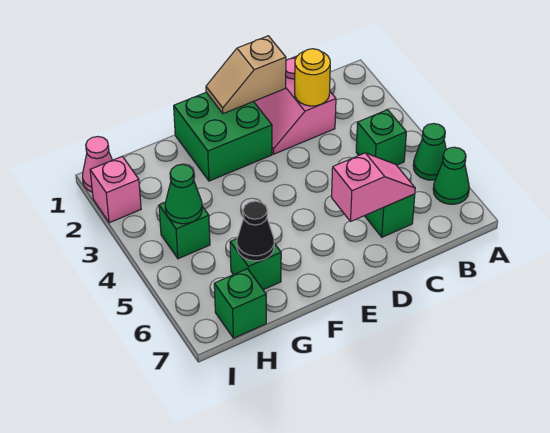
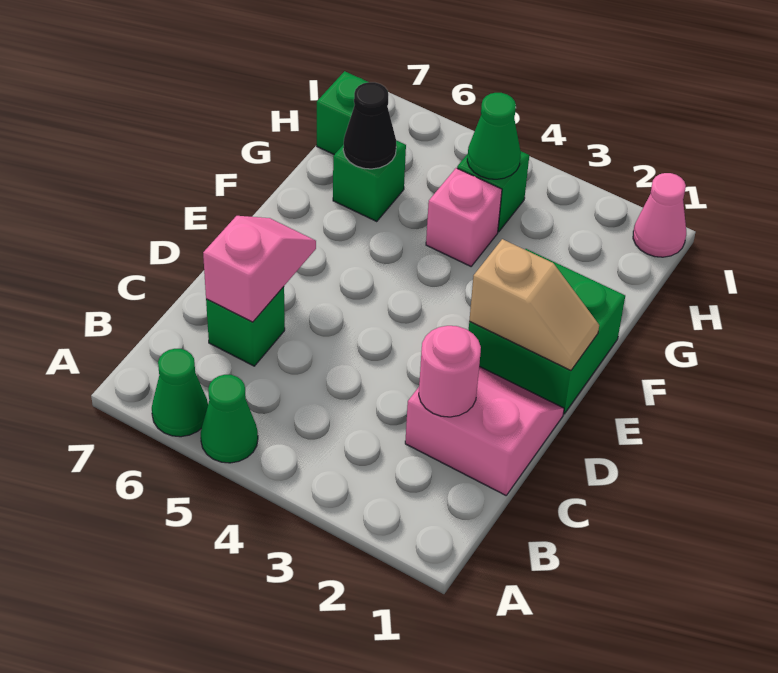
green brick B4 level 1 -> none
yellow round brick C2 level 2 -> pink round brick C2 level 2
pink slope C6:D6 level 2 top D -> pink slope C6:D6 level 2 top C
tan slope D1:E1 level 2 top D -> tan slope E1:E2 level 2 top 2
pink brick I2 level 1 -> pink brick G4 level 1

